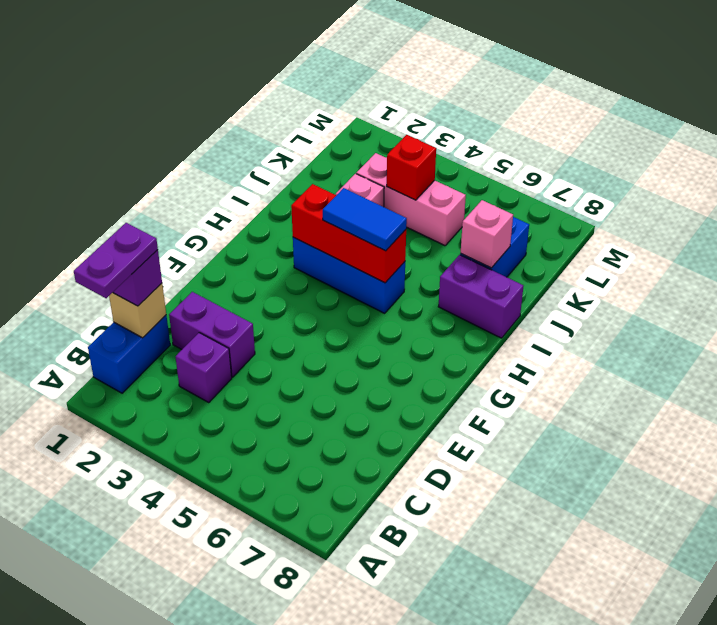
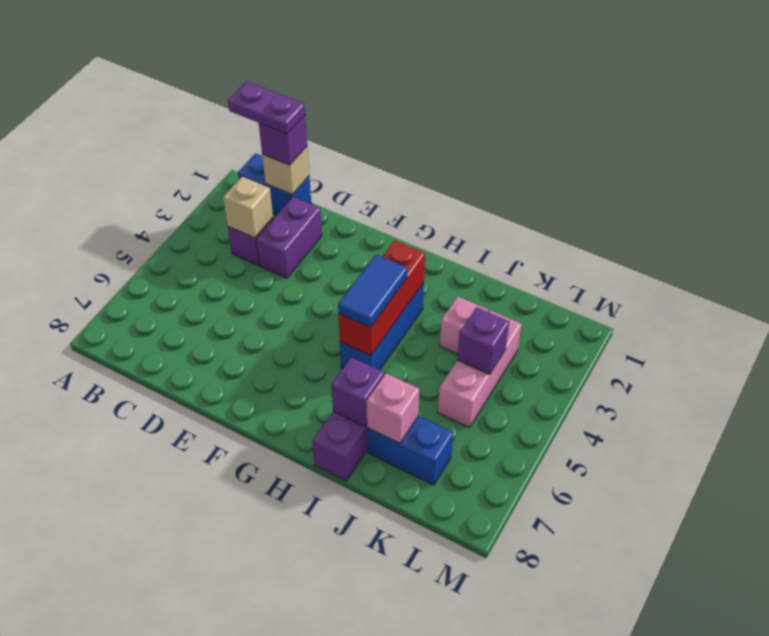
none -> tan brick C3 level 2
none -> purple brick I7 level 2
red brick K4 level 2 -> purple brick K4 level 2

